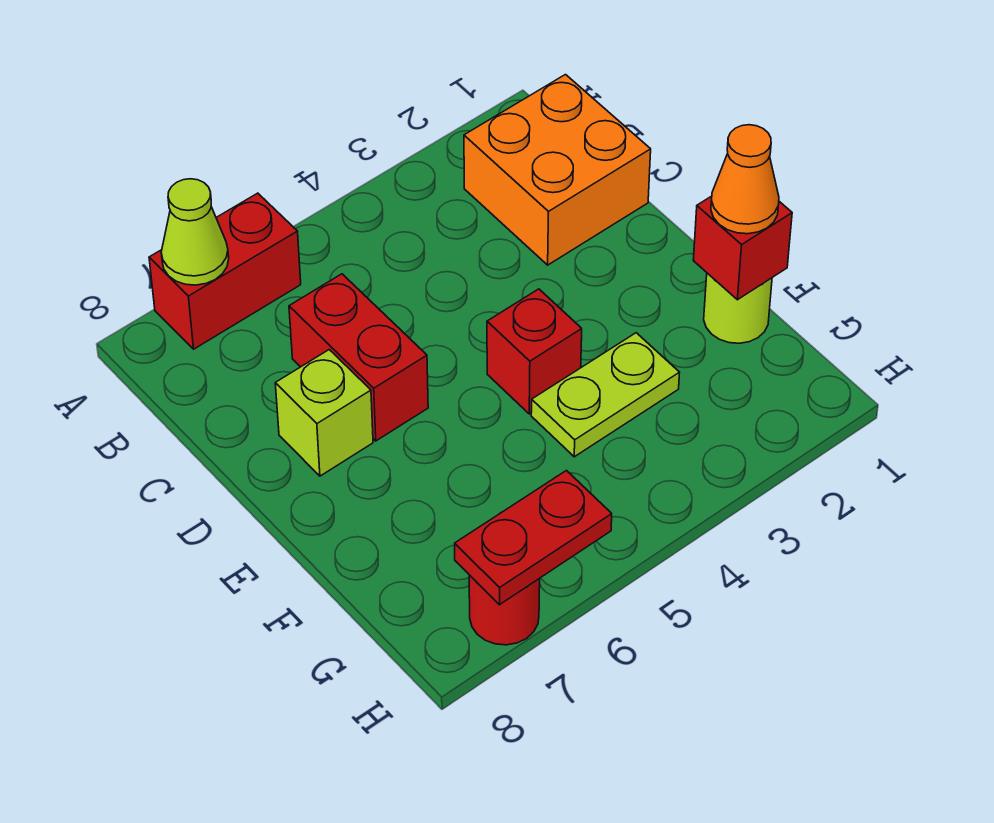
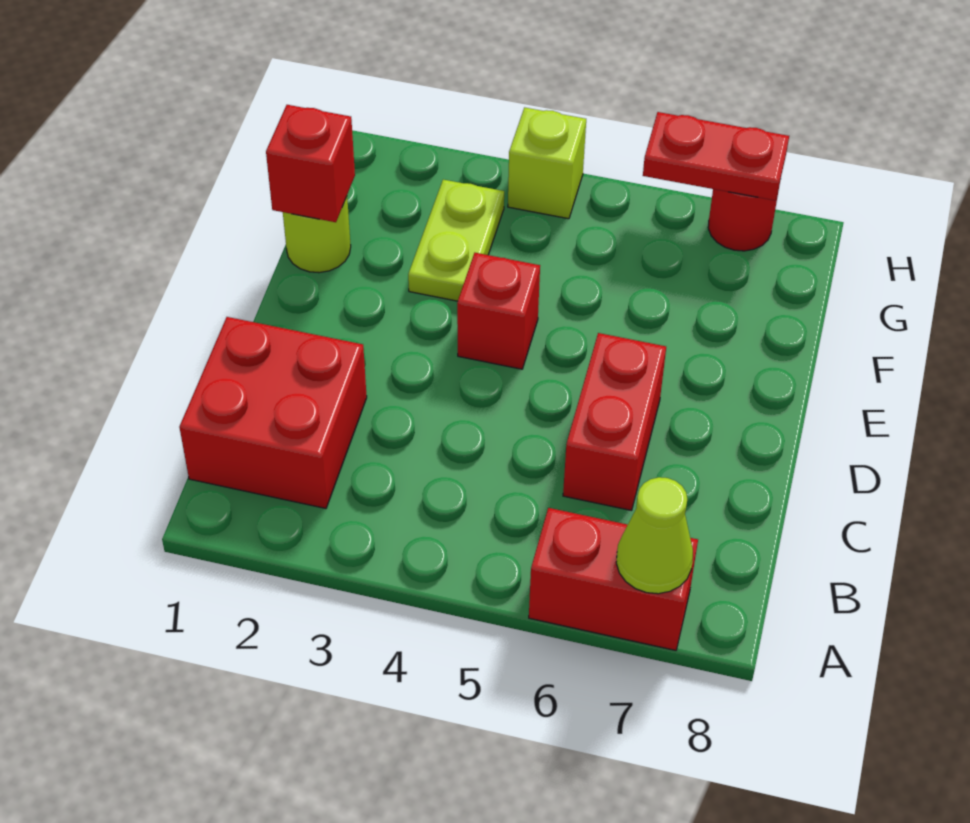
orange brick B1:C2 level 1 -> red brick B1:C2 level 1
lime brick D7 level 1 -> lime brick H4 level 1
orange cone F1 level 3 -> none
lime plate F3:F4 level 1 -> lime plate F3:G3 level 1

